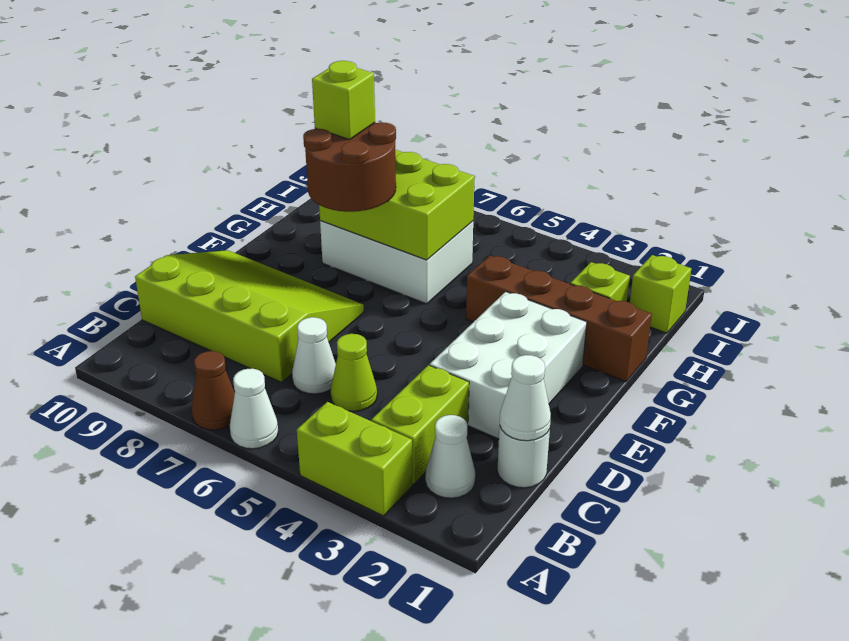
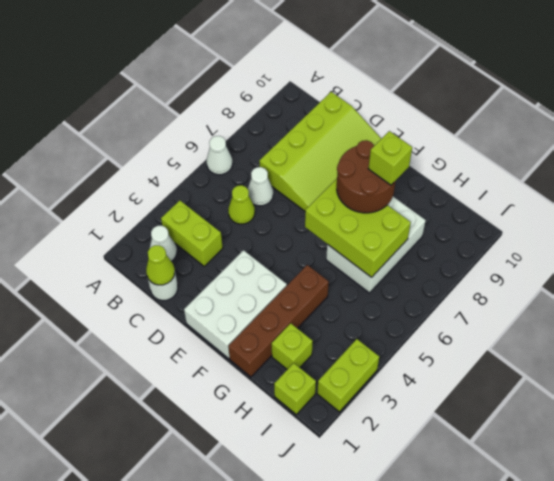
lime brick A3:A4 level 1 -> lime brick J2:J3 level 1
brown cone A7 level 1 -> none
white cone C1 level 2 -> lime cone C1 level 2
white brick D2:F3 level 1 -> white brick E1:F3 level 1
lime brick G6:H8 level 2 -> lime brick F6:H7 level 2

